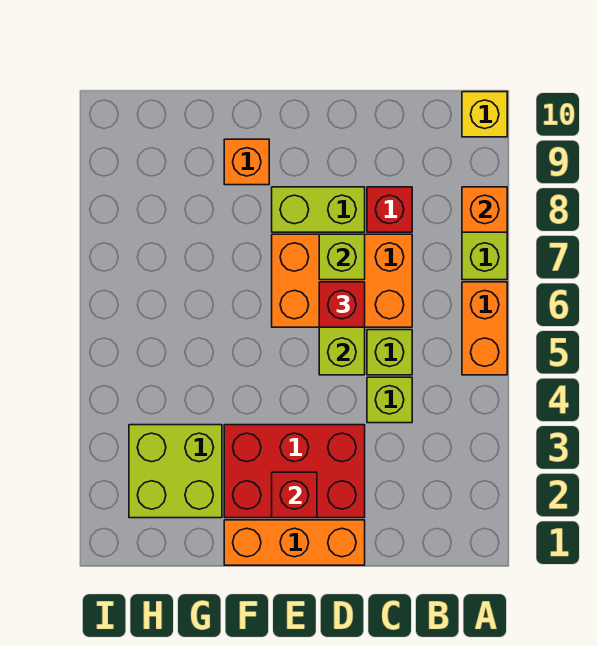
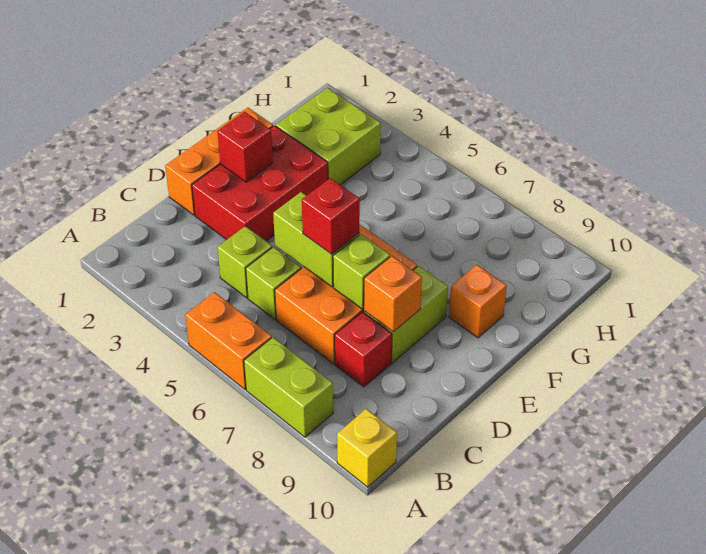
orange brick A8 level 2 -> orange brick D8 level 2

